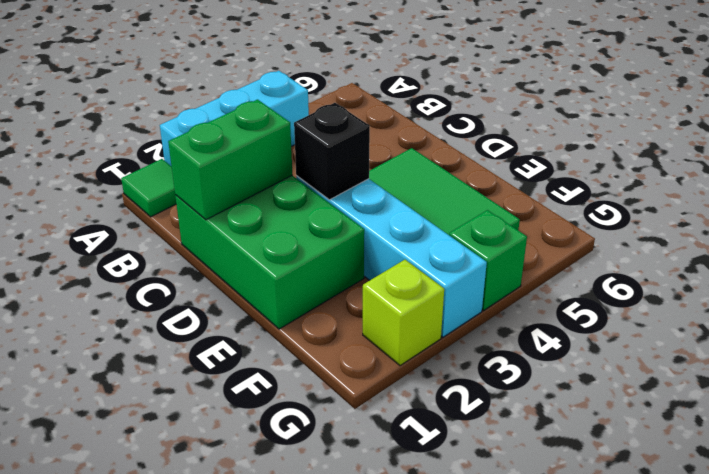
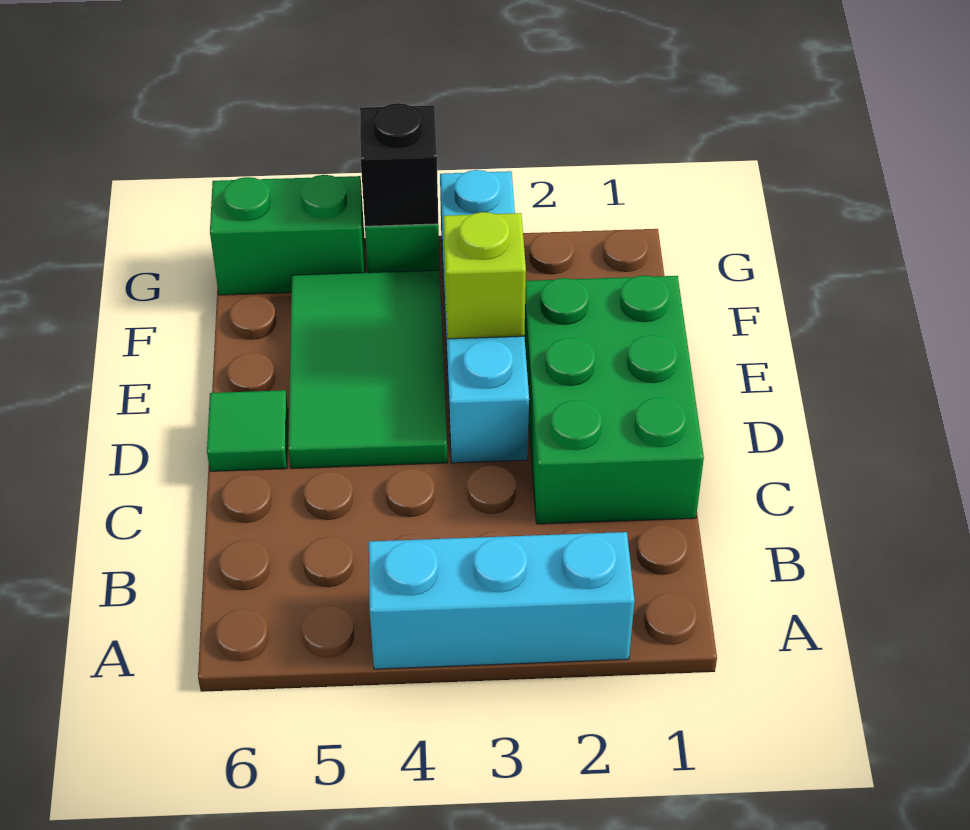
green tile A1 level 1 -> green tile D6 level 1
green brick C1:C2 level 2 -> green brick G5:G6 level 1
black brick D3 level 2 -> black brick G4 level 2
lime brick G2 level 1 -> lime brick E3 level 2

